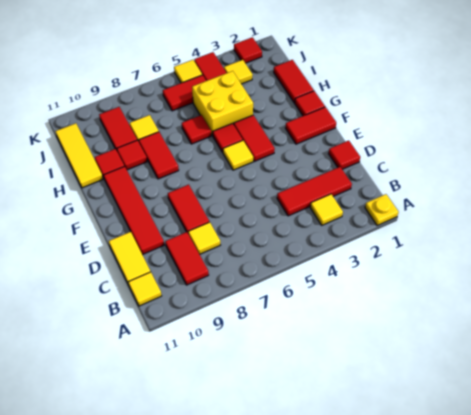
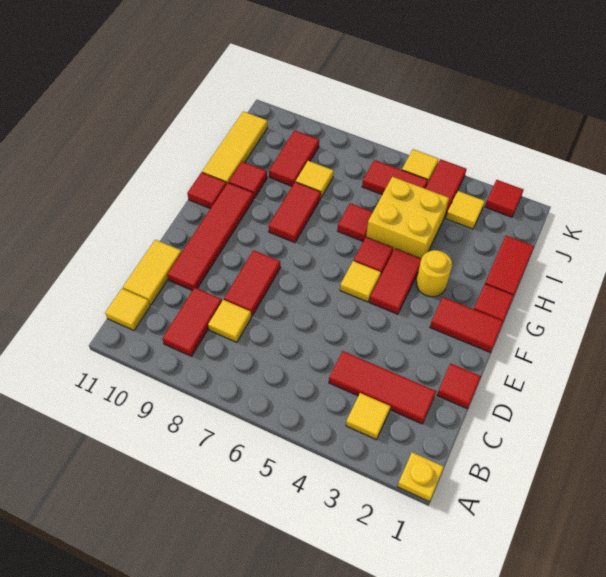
none -> yellow round brick G3 level 1
red tile H9 level 1 -> red tile G11 level 1

